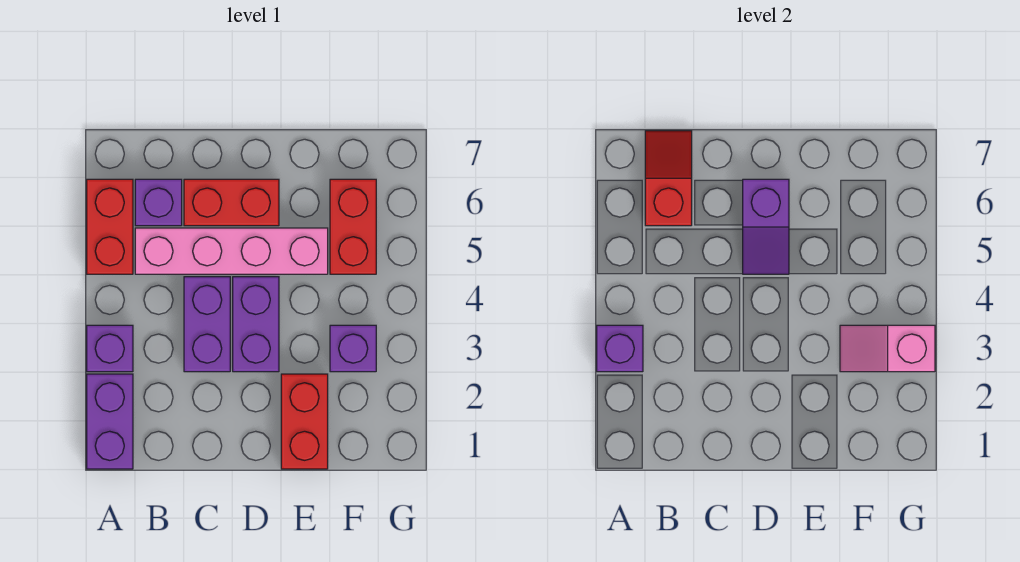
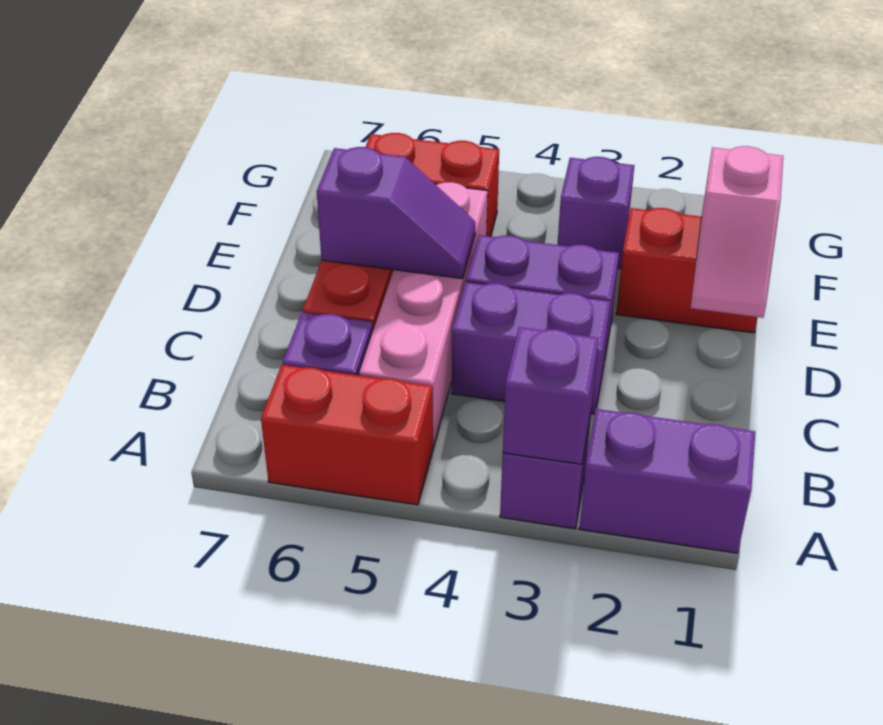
red slope B6:B7 level 2 top 6 -> none
pink slope F3:G3 level 2 top G -> pink slope D1:E1 level 2 top E

